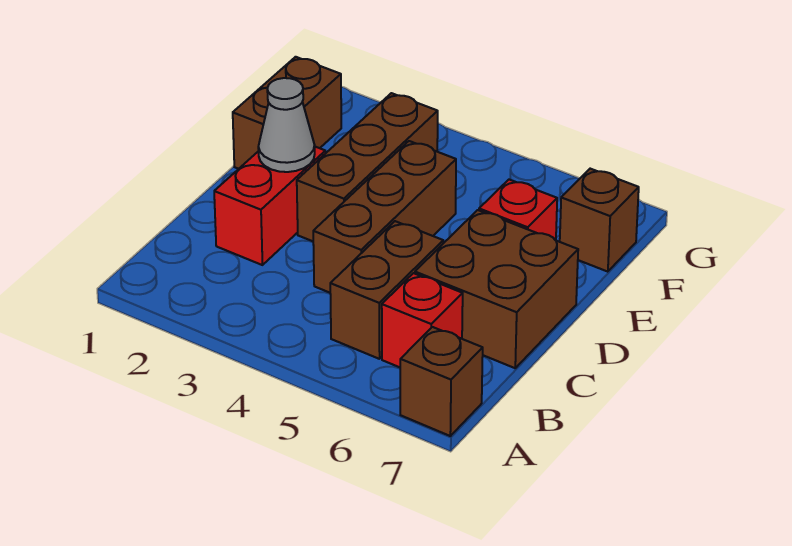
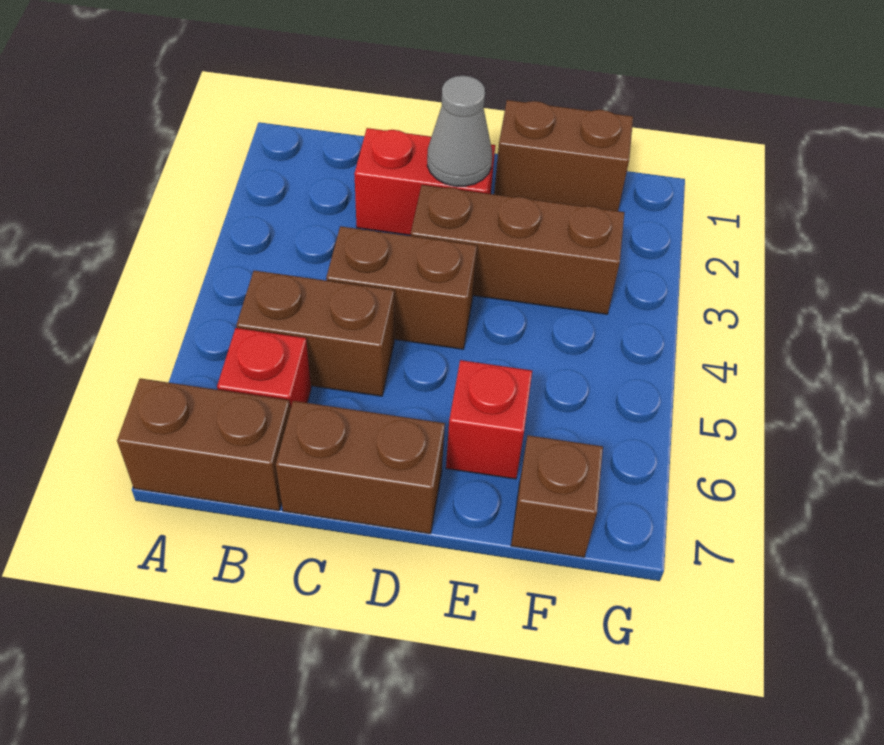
brown brick A7 level 1 -> brown brick A7:B7 level 1
brown brick C4:E4 level 1 -> brown brick C4:D4 level 1
brown brick C6:D7 level 1 -> brown brick C7:D7 level 1

